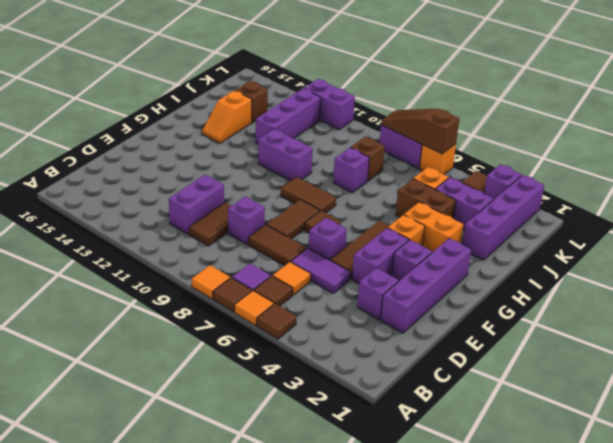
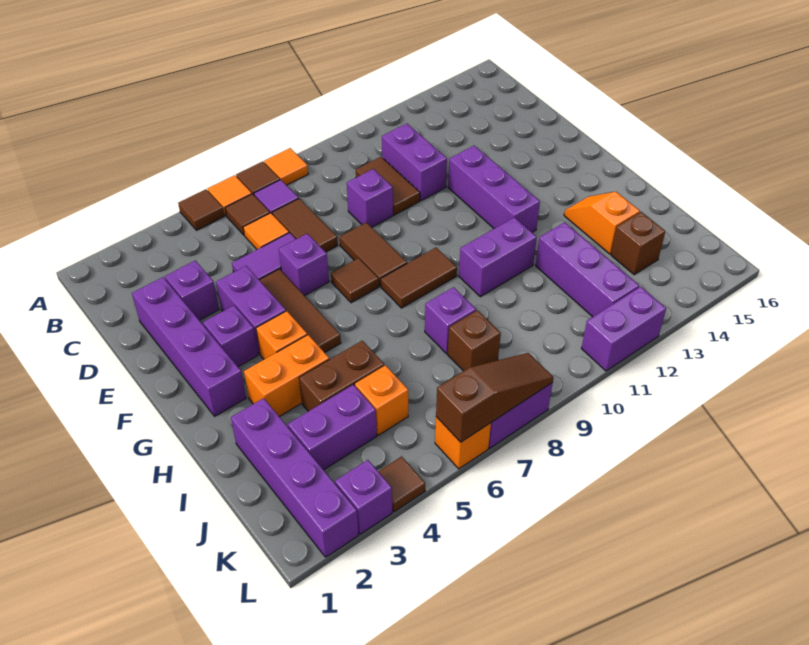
brown tile D7:D8 level 1 -> brown tile C7:D7 level 1
none -> purple brick E12:G12 level 1

